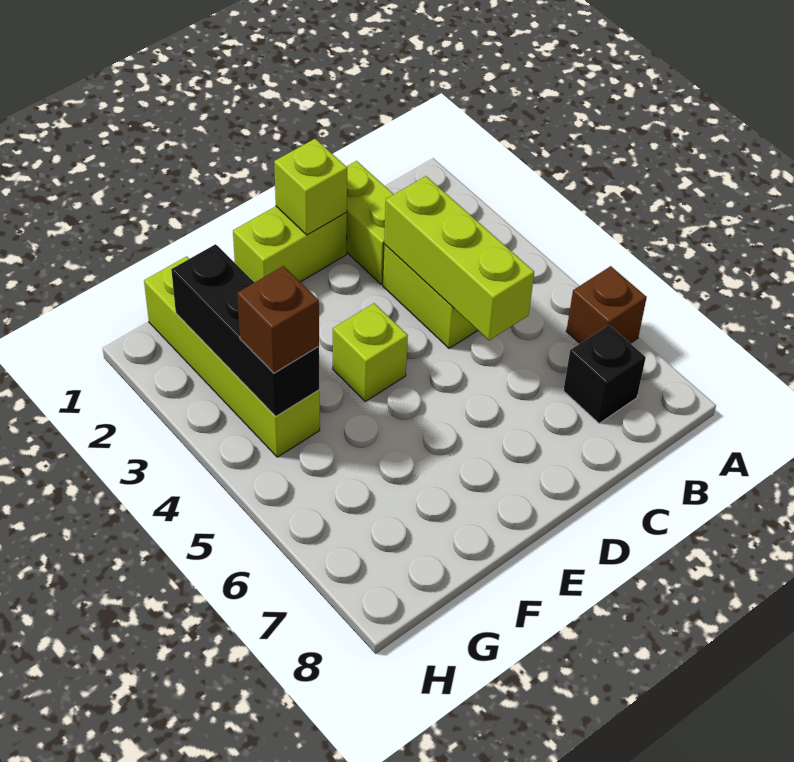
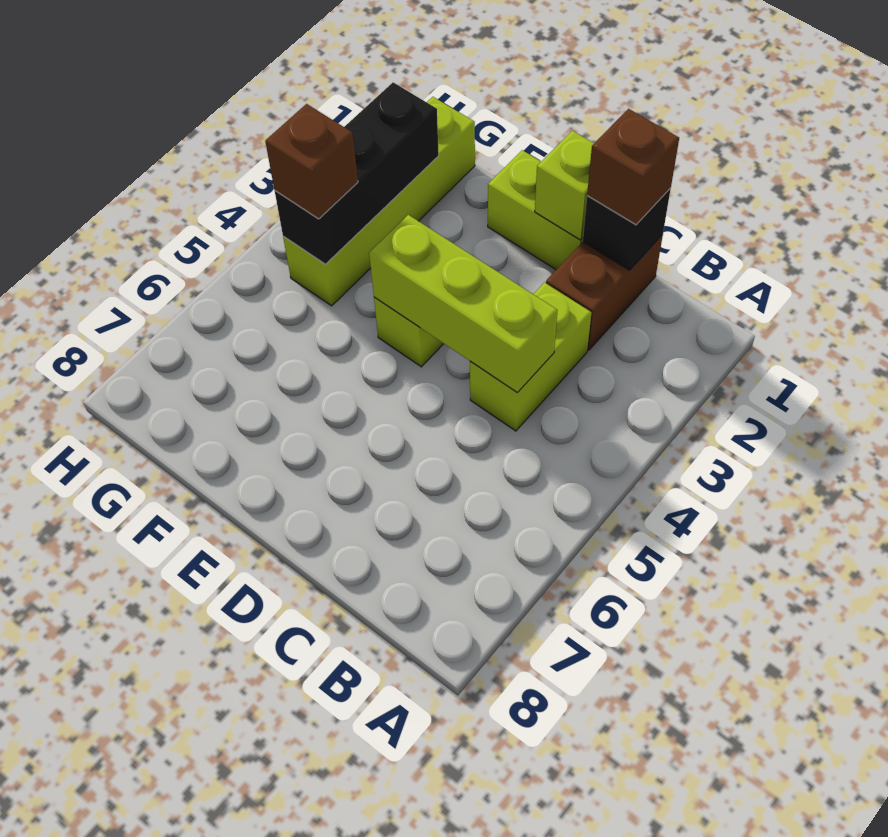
brown brick A6 level 1 -> brown brick C1 level 3
black brick B7 level 1 -> black brick C1 level 2
lime brick C1:C2 level 1 -> brown brick C1:C2 level 1
lime brick C3:C5 level 2 -> lime brick C4:E4 level 2

